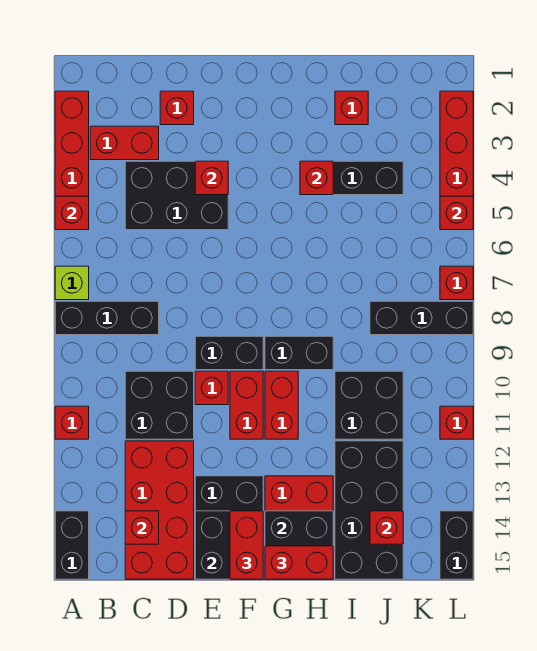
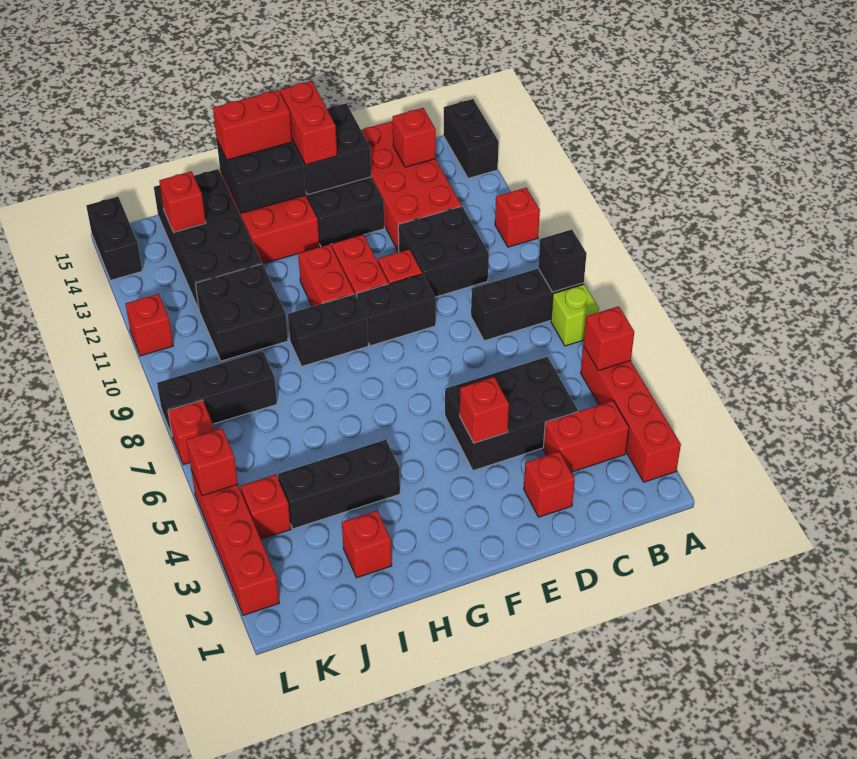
none -> black brick A8 level 2
red brick H4 level 2 -> red brick K4 level 1

